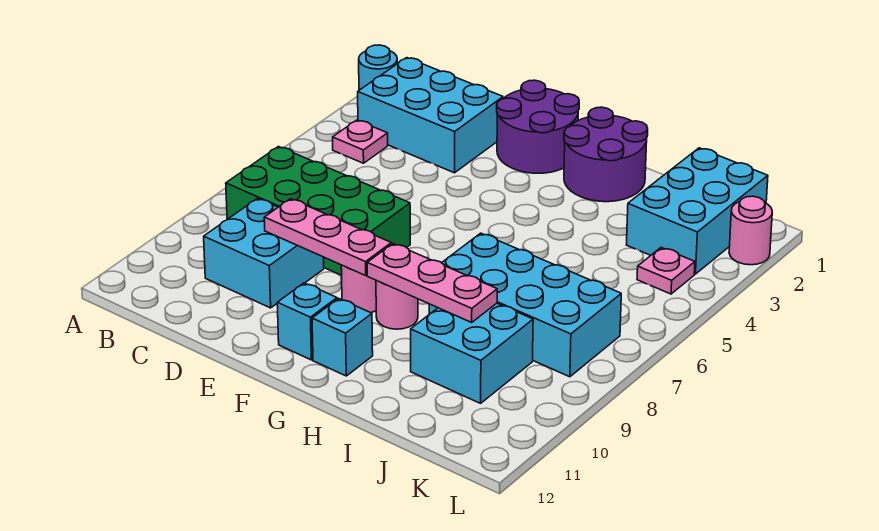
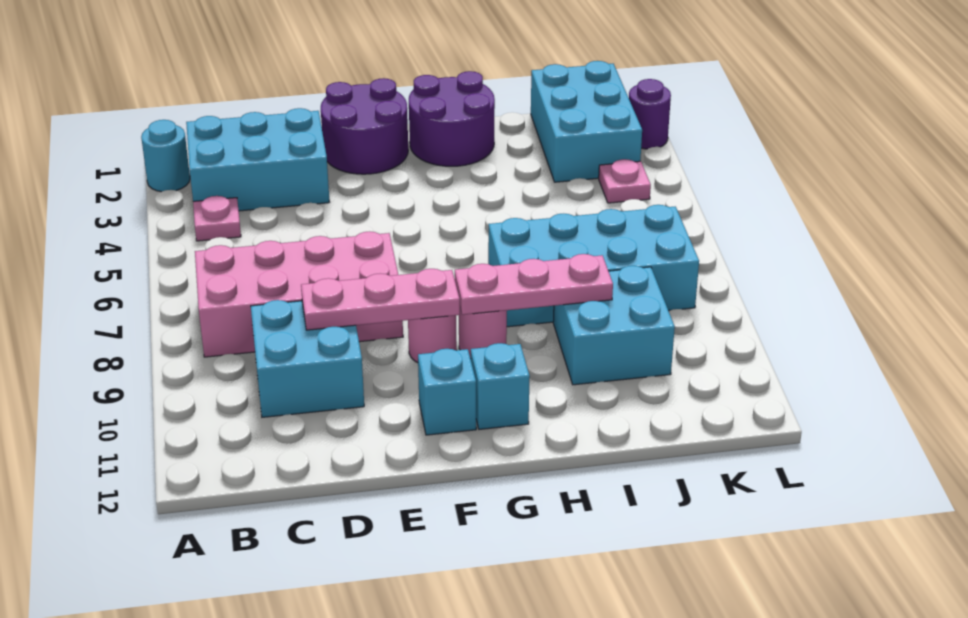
green brick B7:E8 level 1 -> pink brick B7:E8 level 1
pink round brick L2 level 1 -> purple round brick L2 level 1

